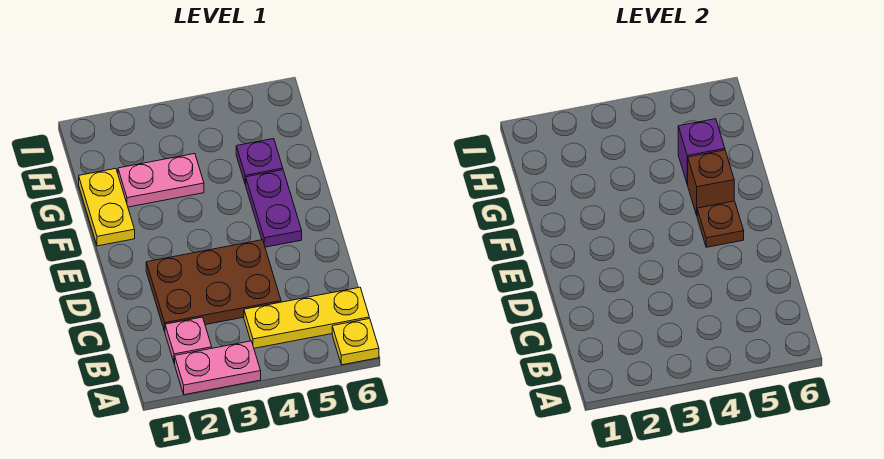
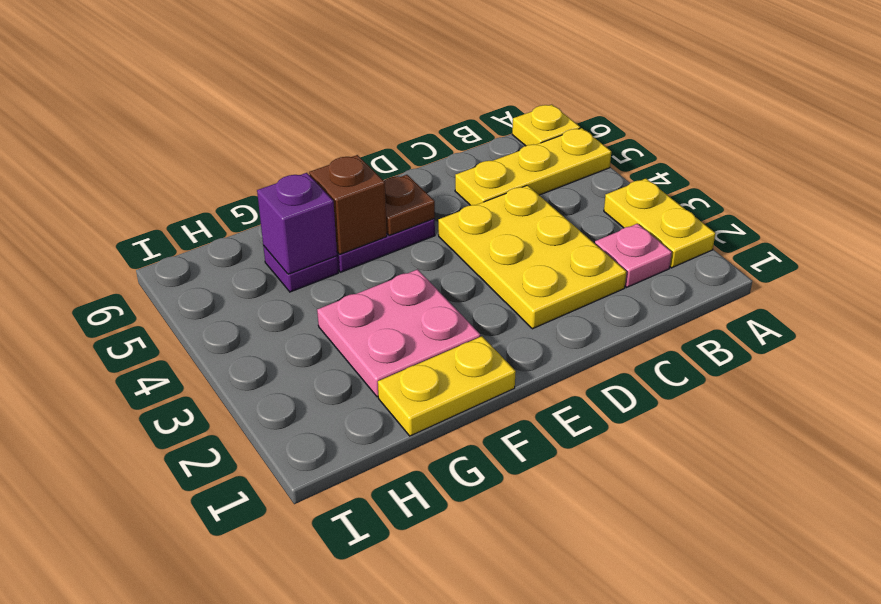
pink plate A2:A3 level 1 -> yellow plate A2:A3 level 1
yellow plate B4:B6 level 1 -> yellow plate A5:C5 level 1
brown plate C2:D4 level 1 -> yellow plate C2:D4 level 1
pink plate G2:G3 level 1 -> pink plate F2:G3 level 1

